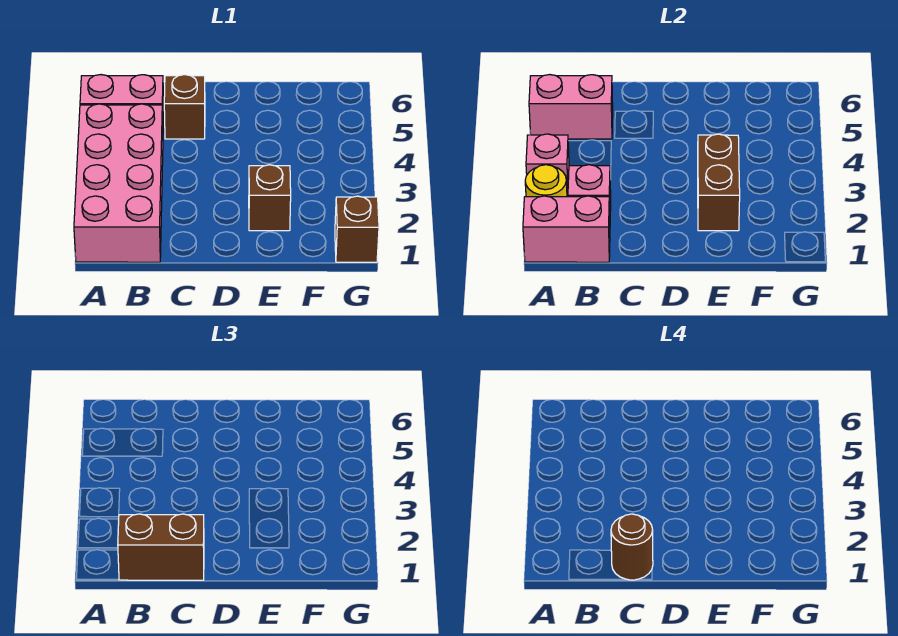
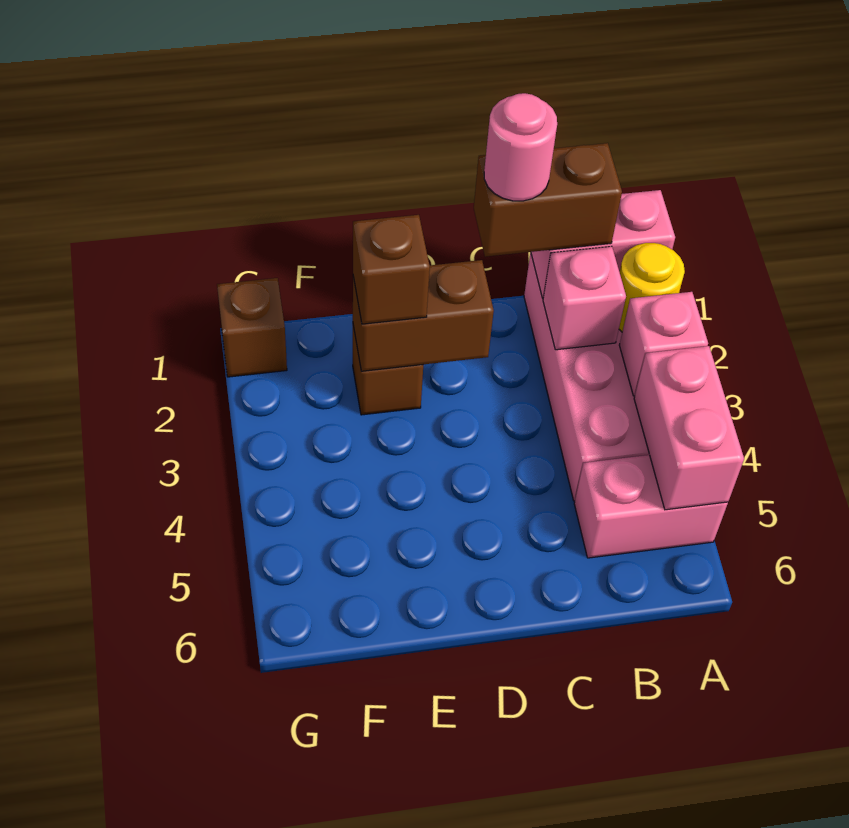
pink brick A5:B5 level 2 -> pink brick A4:A5 level 2
brown round brick C1 level 4 -> pink round brick C1 level 4
brown brick C5 level 1 -> brown brick E2 level 3
brown brick E2:E3 level 2 -> brown brick D2:E2 level 2

